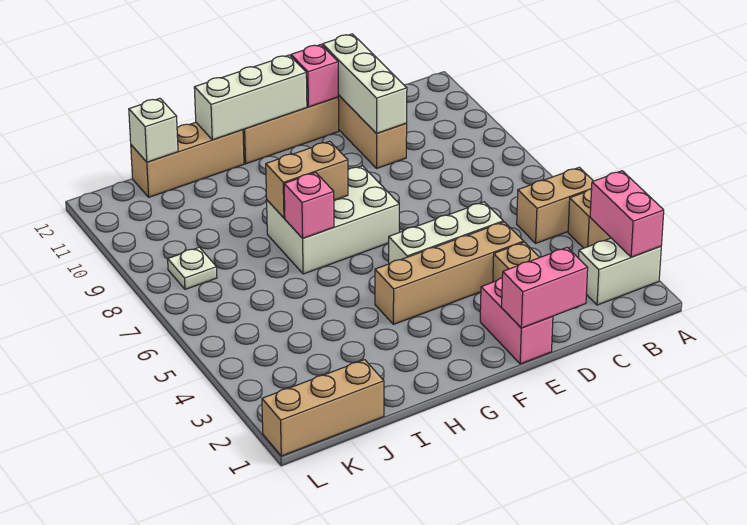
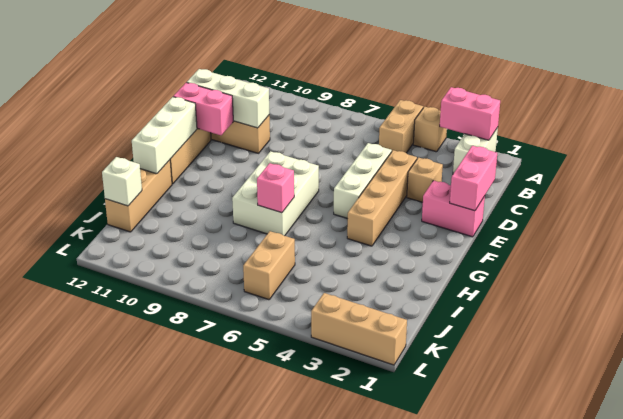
pink brick E12 level 2 -> pink brick E11:E12 level 2
tan brick G8:H8 level 2 -> tan brick J6:K6 level 1
tan brick J1:L1 level 1 -> tan brick L1:L3 level 1
white plate K8 level 1 -> none

